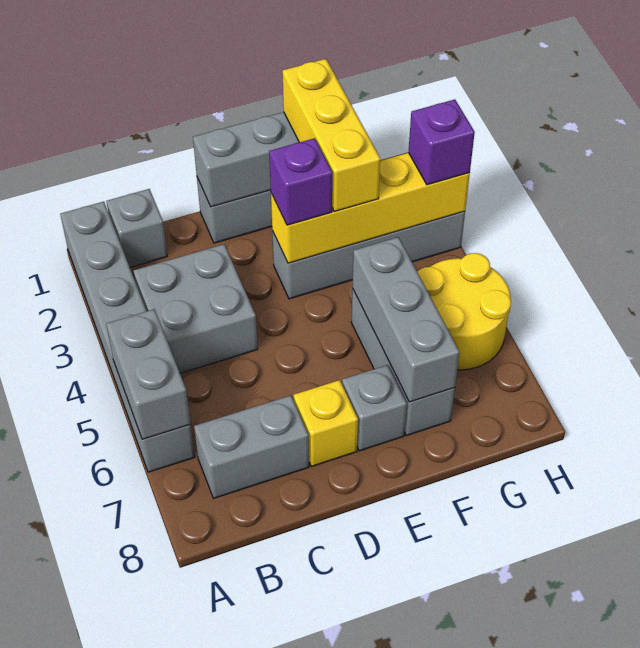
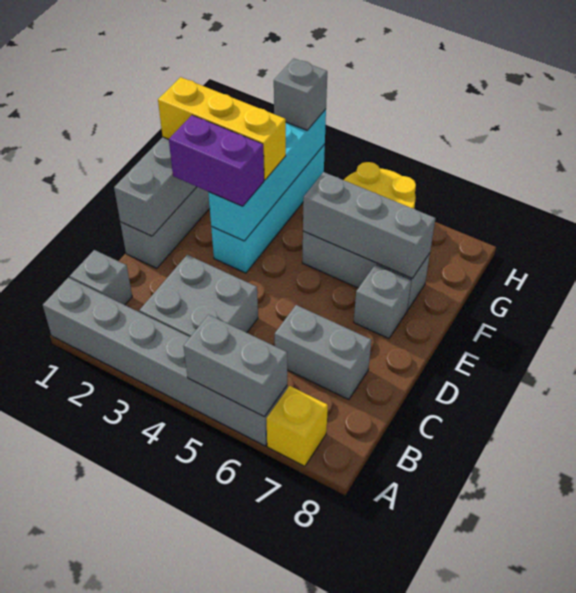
grey brick B7:C7 level 1 -> grey brick C6:C7 level 1
yellow brick D7 level 1 -> yellow brick A7 level 1
grey brick E3:H3 level 1 -> cyan brick E3:H3 level 1
yellow brick E3:H3 level 2 -> cyan brick E3:H3 level 2
purple brick E3 level 3 -> purple brick E2:E3 level 3
purple brick H3 level 3 -> grey brick H3 level 3

